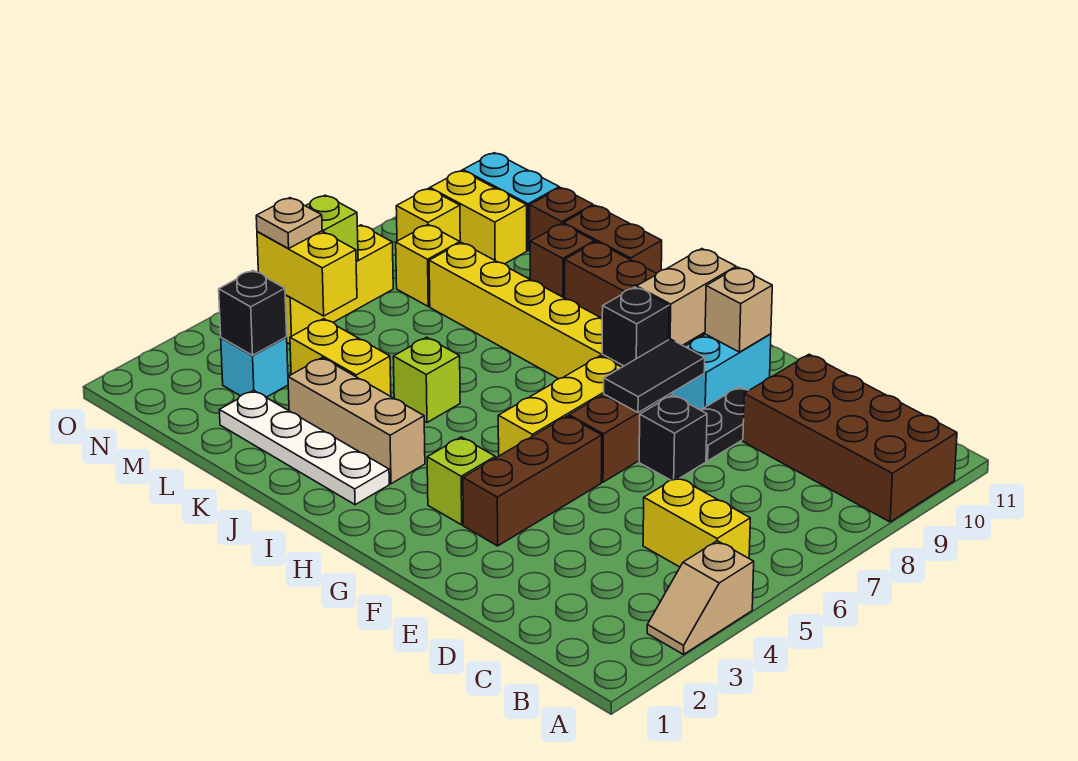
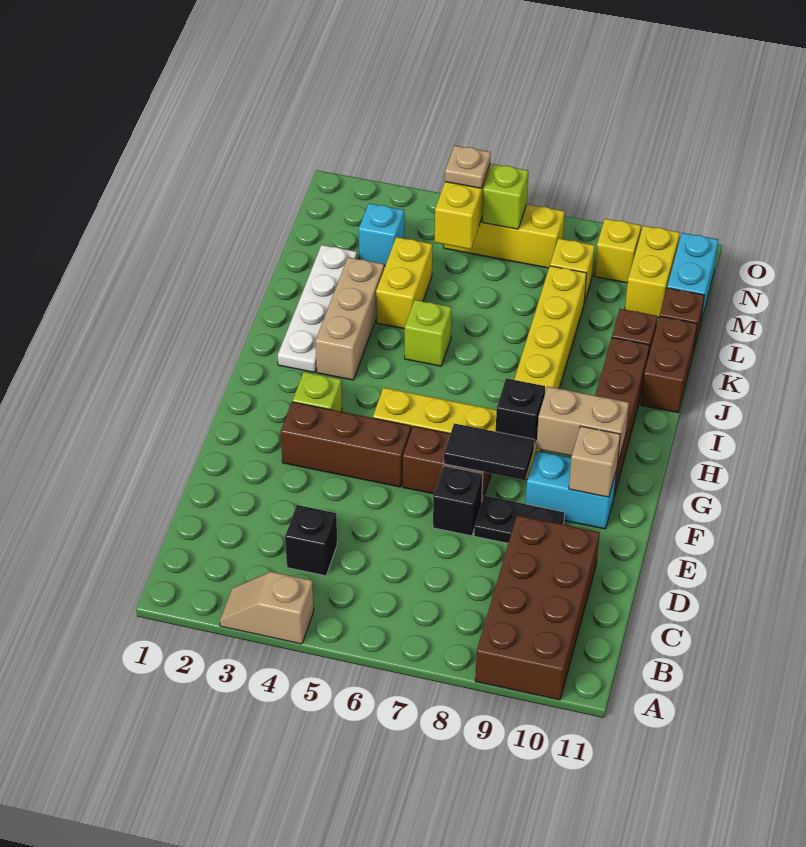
yellow brick B5:C5 level 1 -> none
black brick M3 level 2 -> black brick C4 level 1

